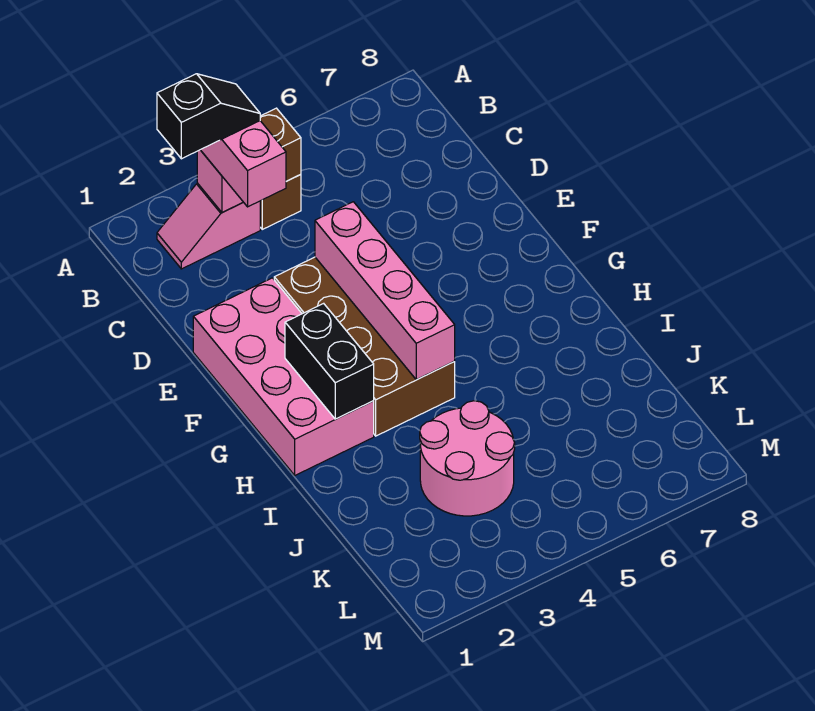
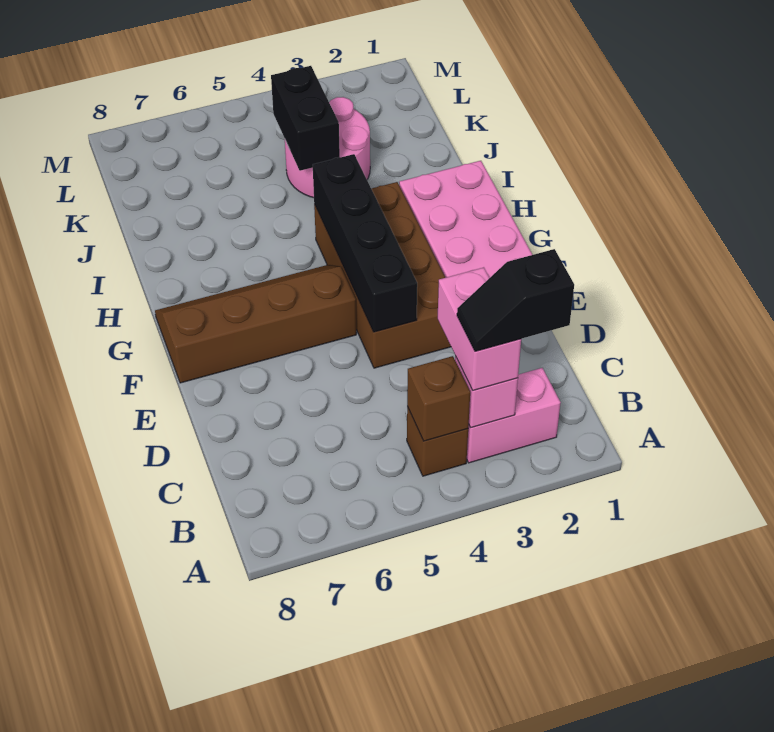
pink slope B2:B3 level 1 top 3 -> pink brick B2:B3 level 1
pink brick E4:H4 level 2 -> black brick E4:H4 level 2
none -> brown slope F5:G8 level 1 top F
black brick G2:H2 level 2 -> black brick J4:K4 level 2

